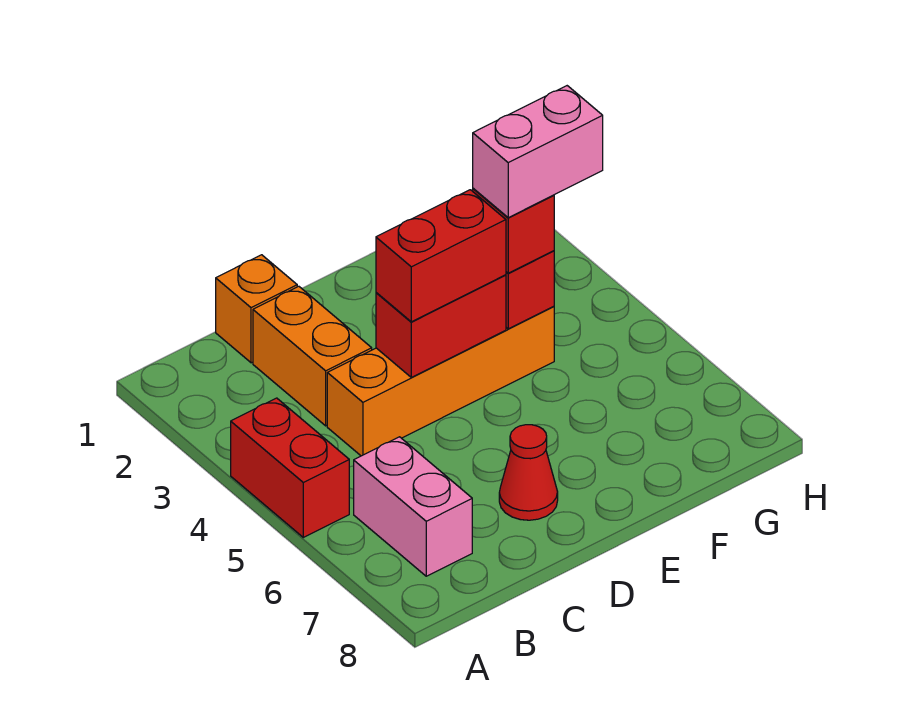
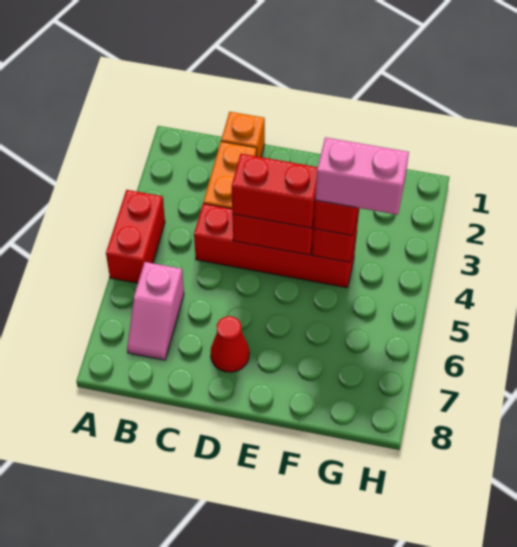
pink brick B6:B7 level 1 -> pink slope B6:B7 level 1 top 6
orange brick C4:F4 level 1 -> red brick C4:F4 level 1

